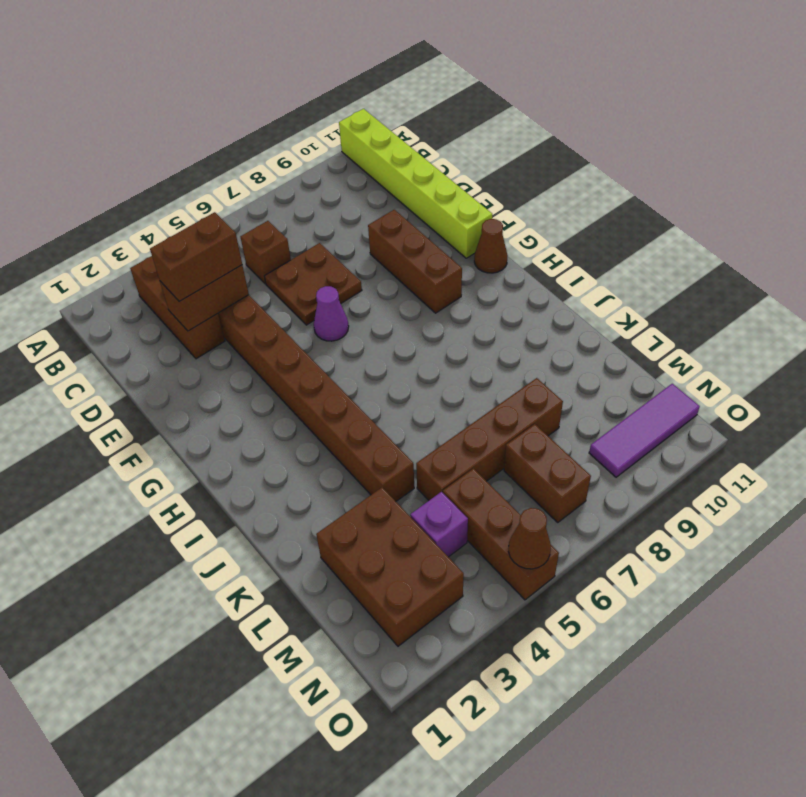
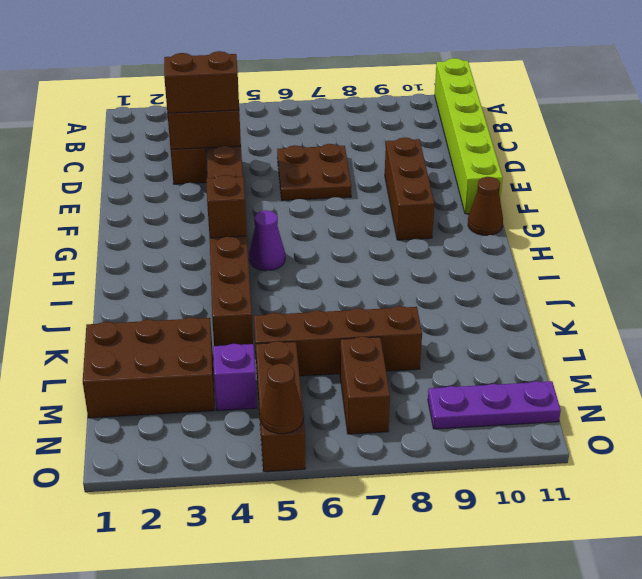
brown brick C6 level 1 -> brown brick H4 level 2
purple cone F6 level 1 -> purple cone H5 level 1
brown brick L2:N3 level 1 -> brown brick L1:M3 level 1
purple tile N9:N11 level 1 -> purple plate N9:N11 level 1

